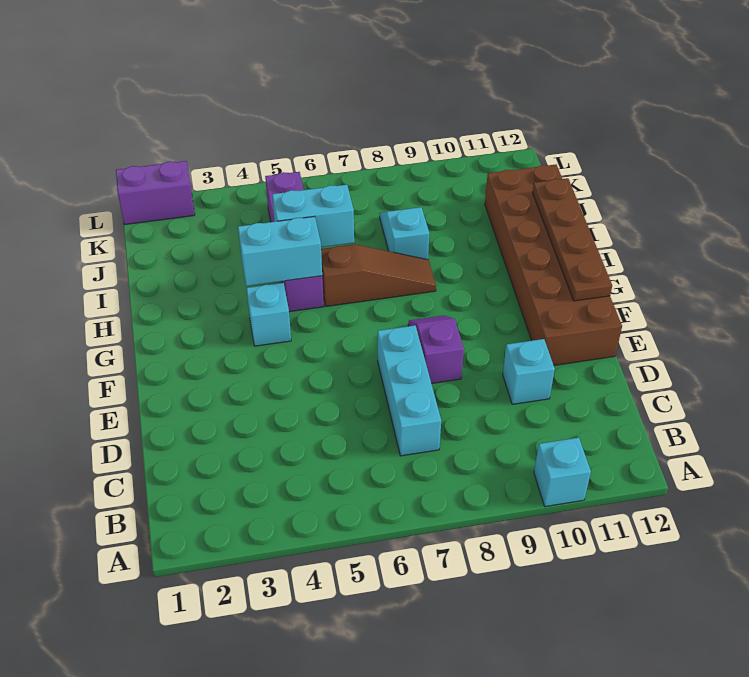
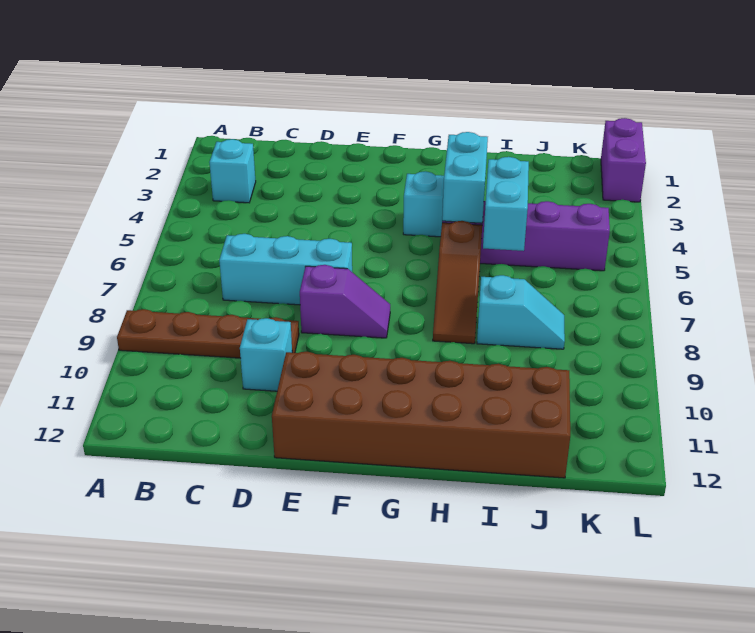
cyan brick A10 level 1 -> cyan brick B3 level 1
brown plate F12:I12 level 2 -> brown plate A9:D9 level 1

